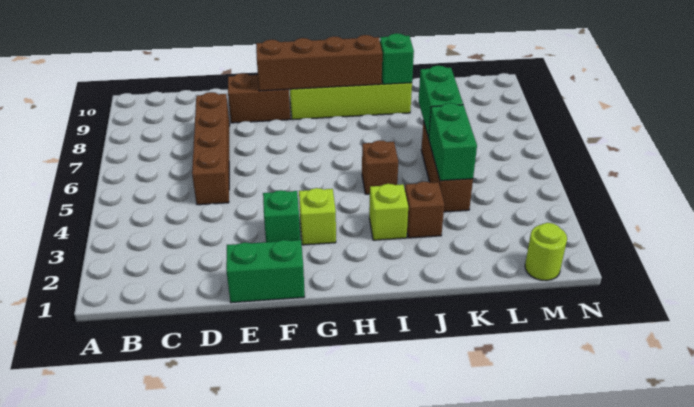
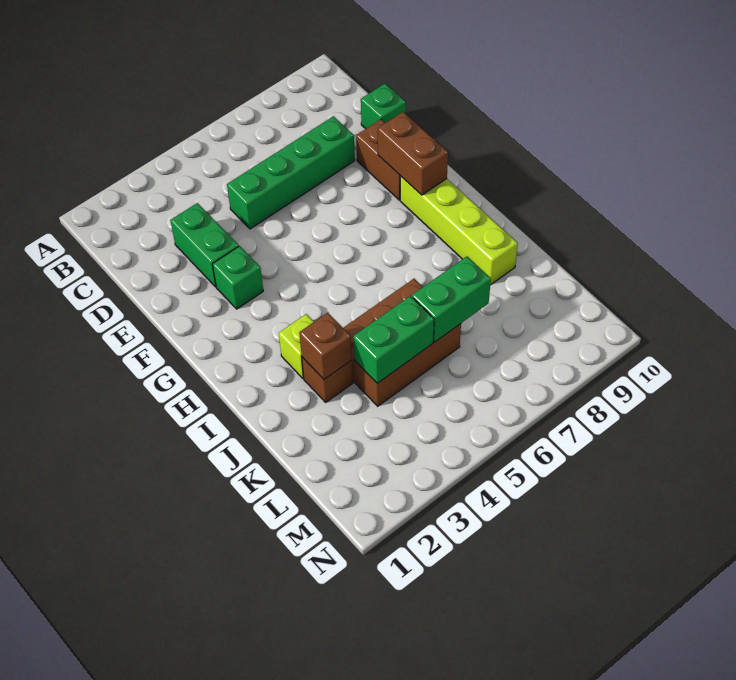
brown brick D5:D8 level 1 -> green brick D5:D8 level 1
green brick E1:F1 level 1 -> green brick D3:E3 level 1
brown brick F9:I9 level 2 -> brown brick F9:G9 level 2
lime brick G3 level 1 -> none
brown brick I5 level 1 -> brown brick J3 level 2
green brick J9 level 2 -> green brick D10 level 1
brown brick K4:K6 level 1 -> brown brick J4:K6 level 1
lime round brick M1 level 1 -> none

